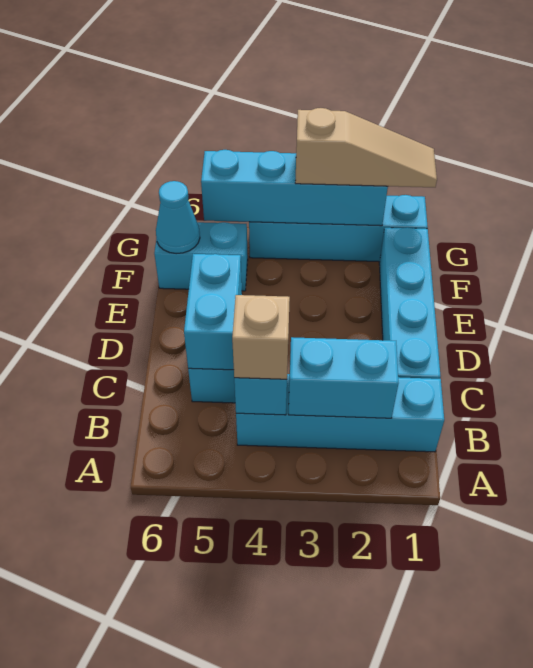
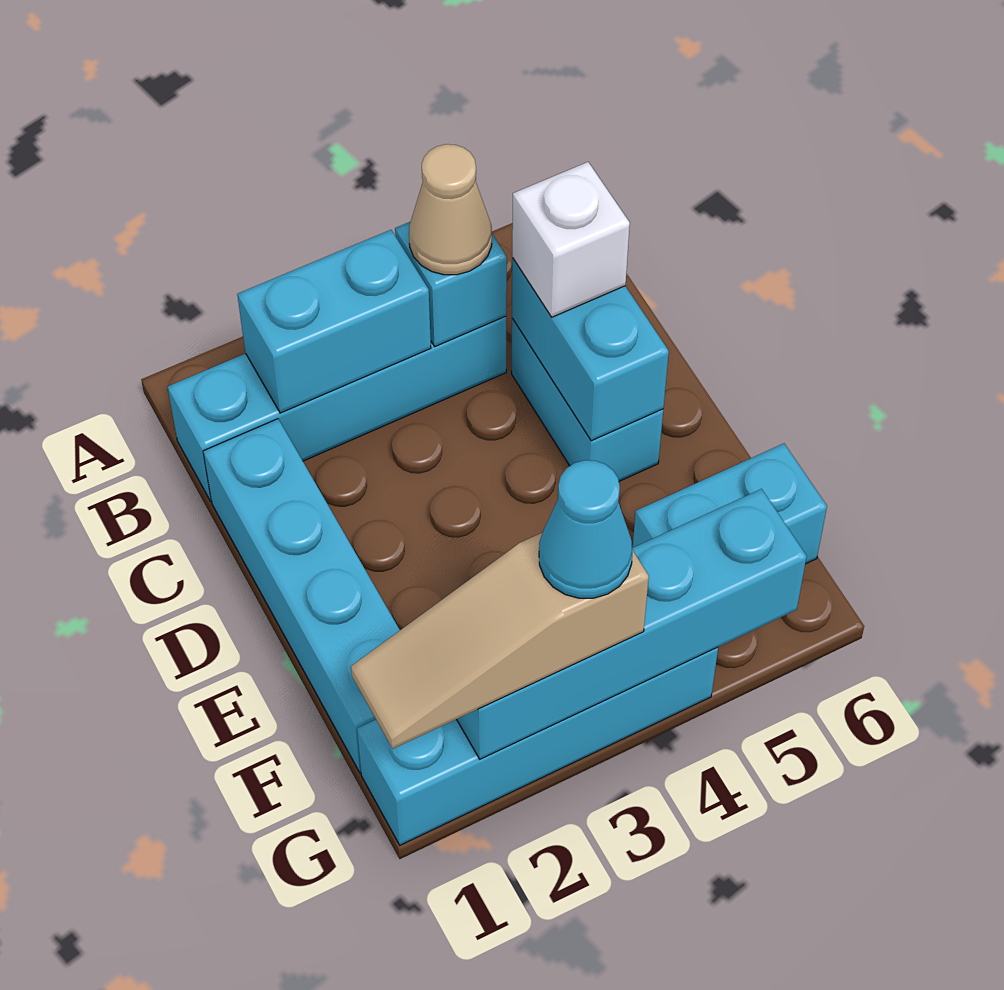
tan brick B4 level 3 -> tan cone B4 level 3
none -> white brick C5 level 3
cyan cone F6 level 2 -> cyan cone G3 level 4

